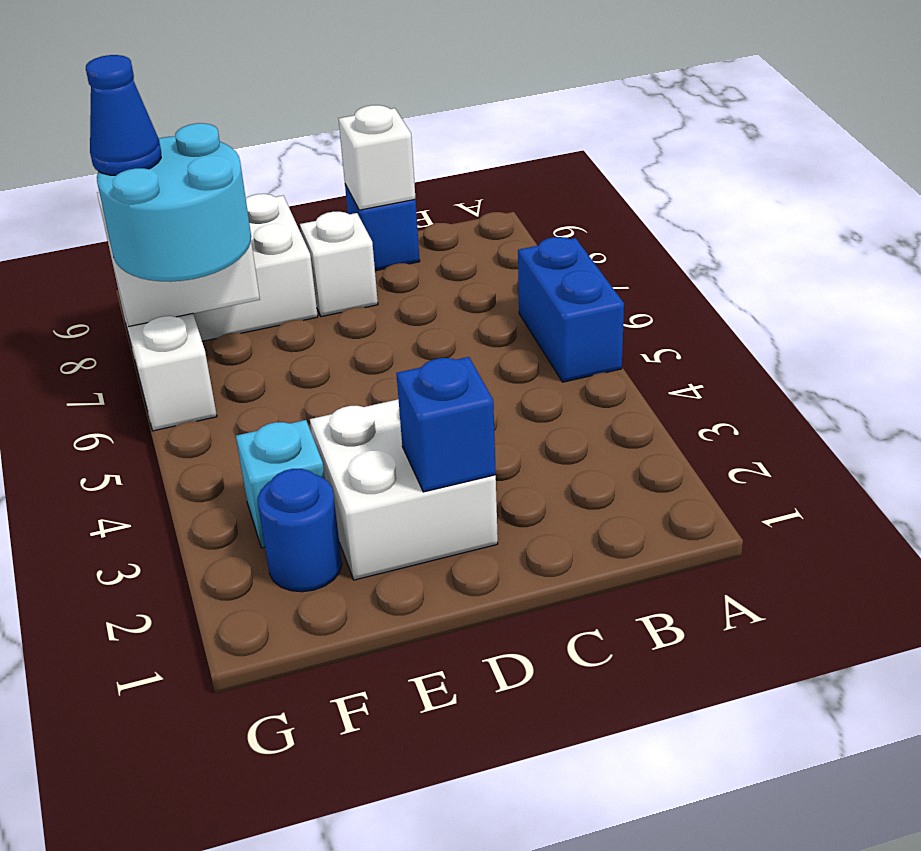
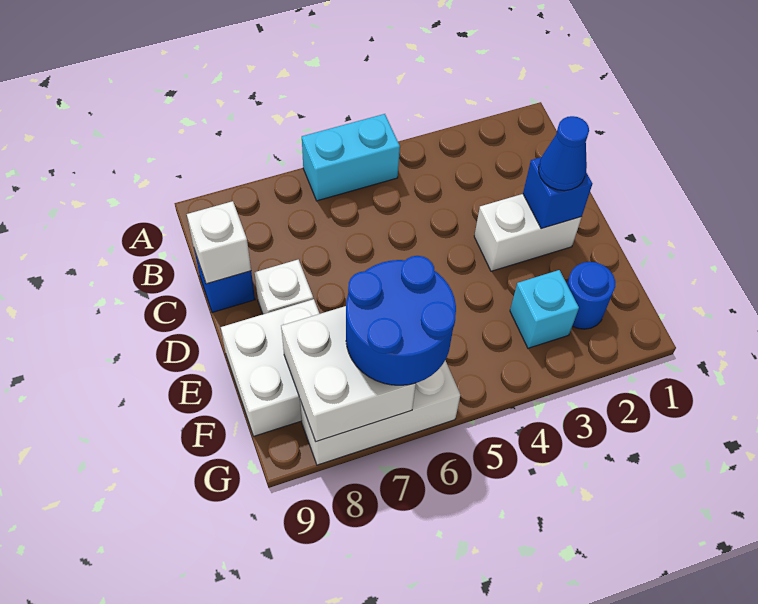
blue brick A5:A6 level 1 -> cyan brick A5:A6 level 1
white brick D2:E3 level 1 -> white brick D2:D3 level 1
cyan round brick F6:G7 level 3 -> blue round brick F6:G7 level 3
blue cone G7 level 4 -> blue cone D2 level 3

